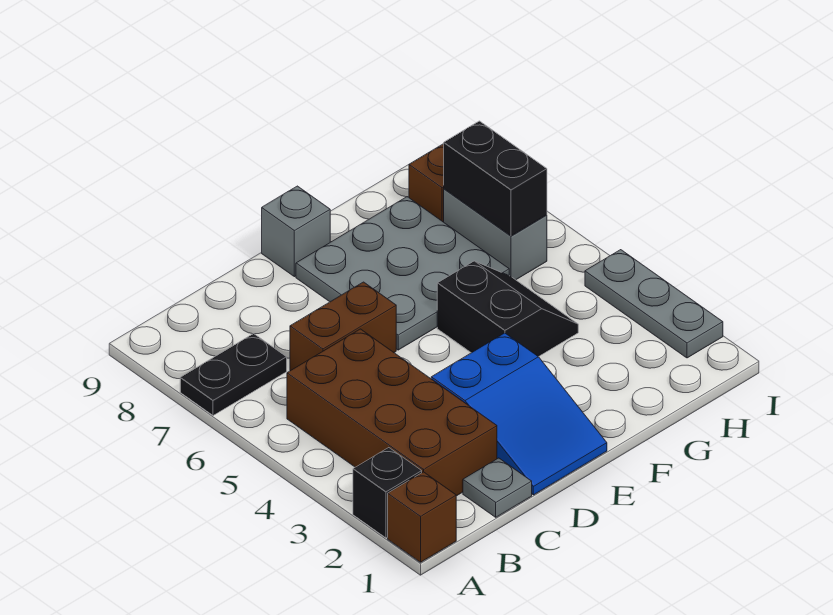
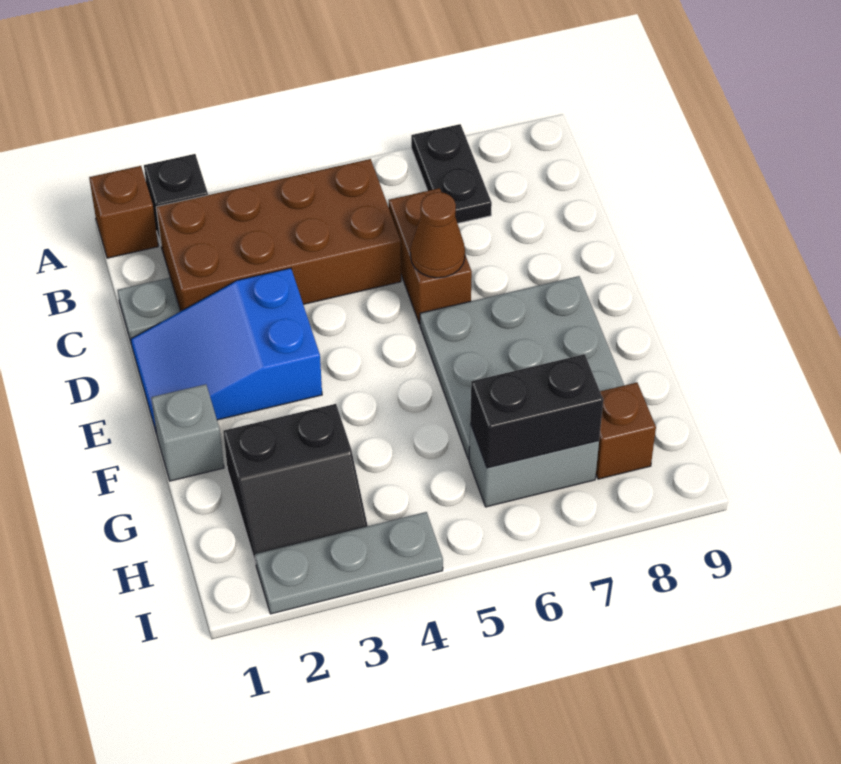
none -> brown cone D6 level 2
grey brick E9 level 1 -> grey brick F1 level 1
black slope F4:G5 level 1 top F -> black slope G2:H3 level 1 top G

